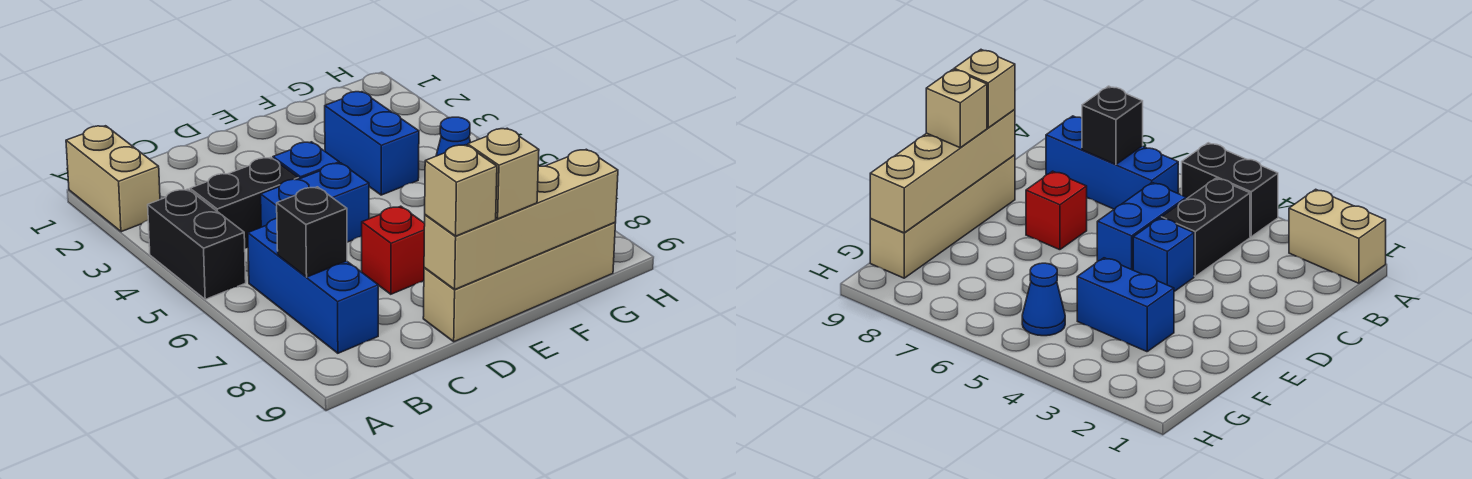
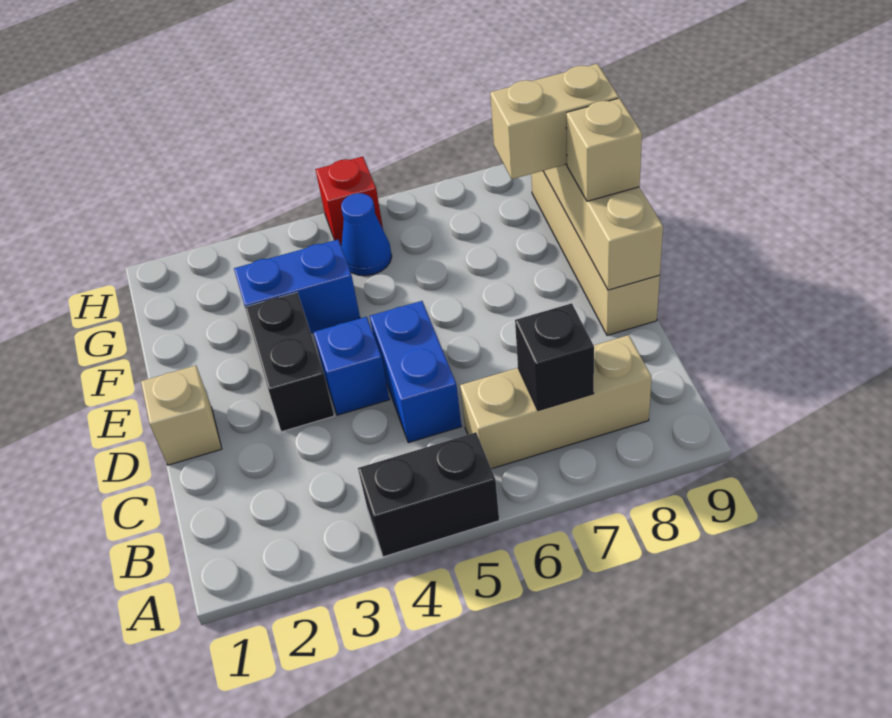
tan brick A1:A2 level 1 -> tan brick F8:F9 level 3
black brick B4:C4 level 1 -> black brick D3:E3 level 1
blue brick B6:B8 level 1 -> tan brick B6:B8 level 1
red brick D7 level 1 -> red brick H5 level 1
tan brick D9 level 3 -> tan brick D1 level 1

